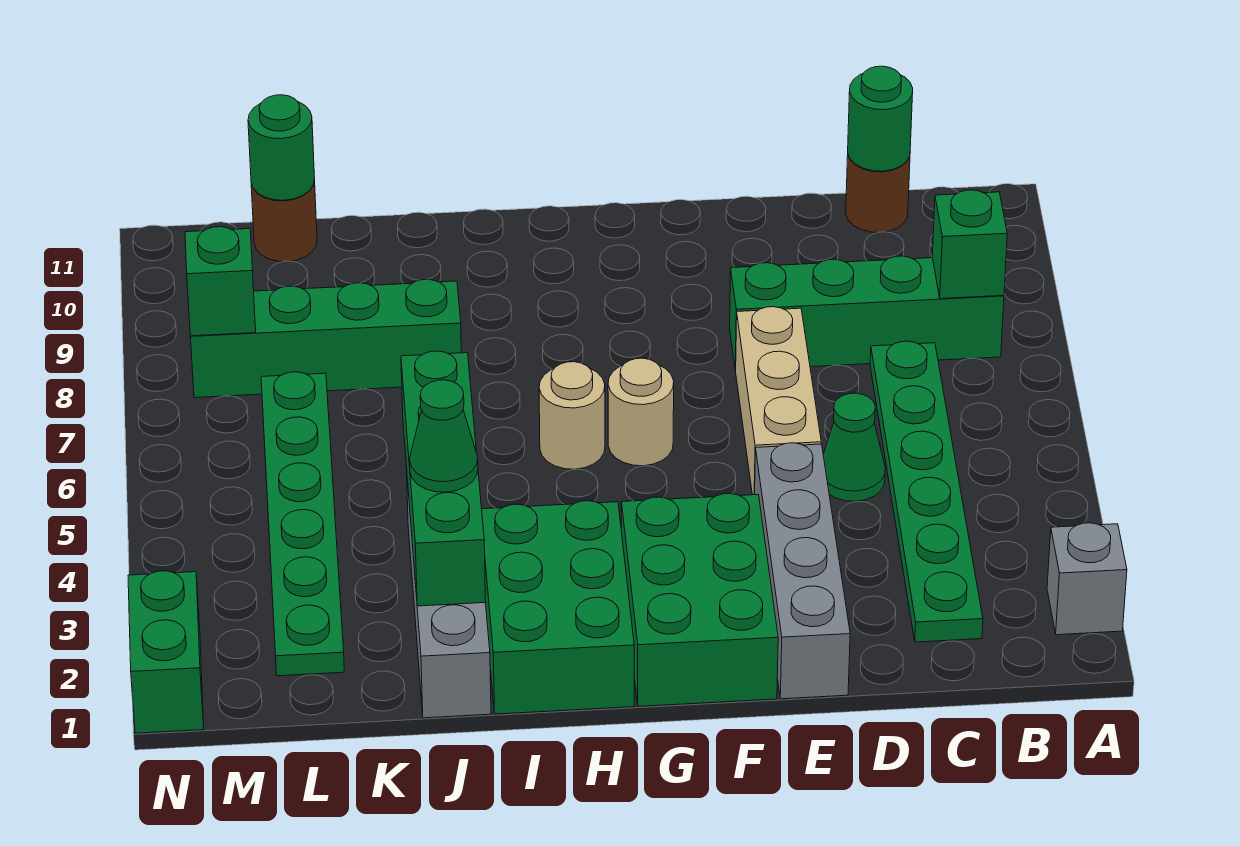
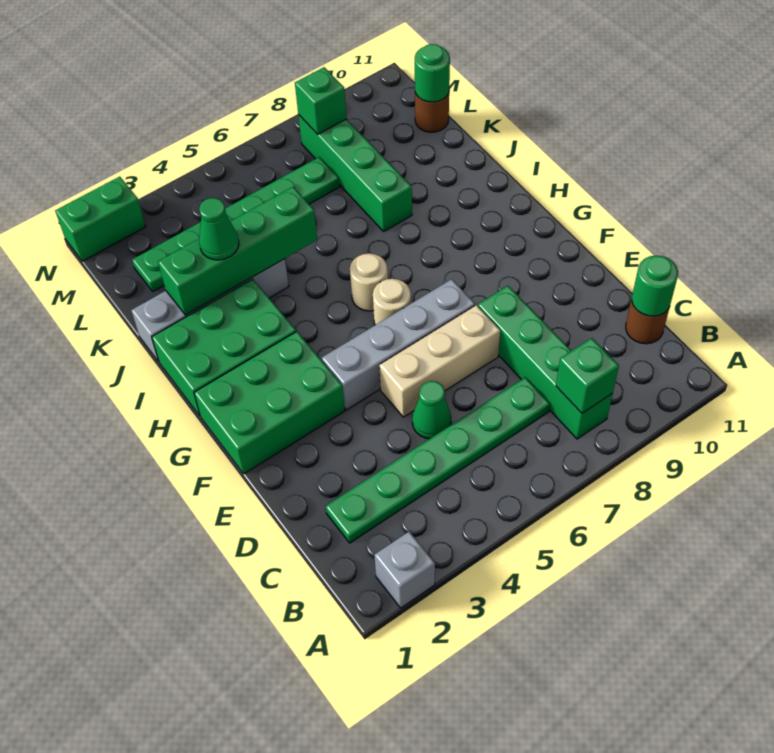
grey brick E1:E4 level 1 -> grey brick F4:F7 level 1

